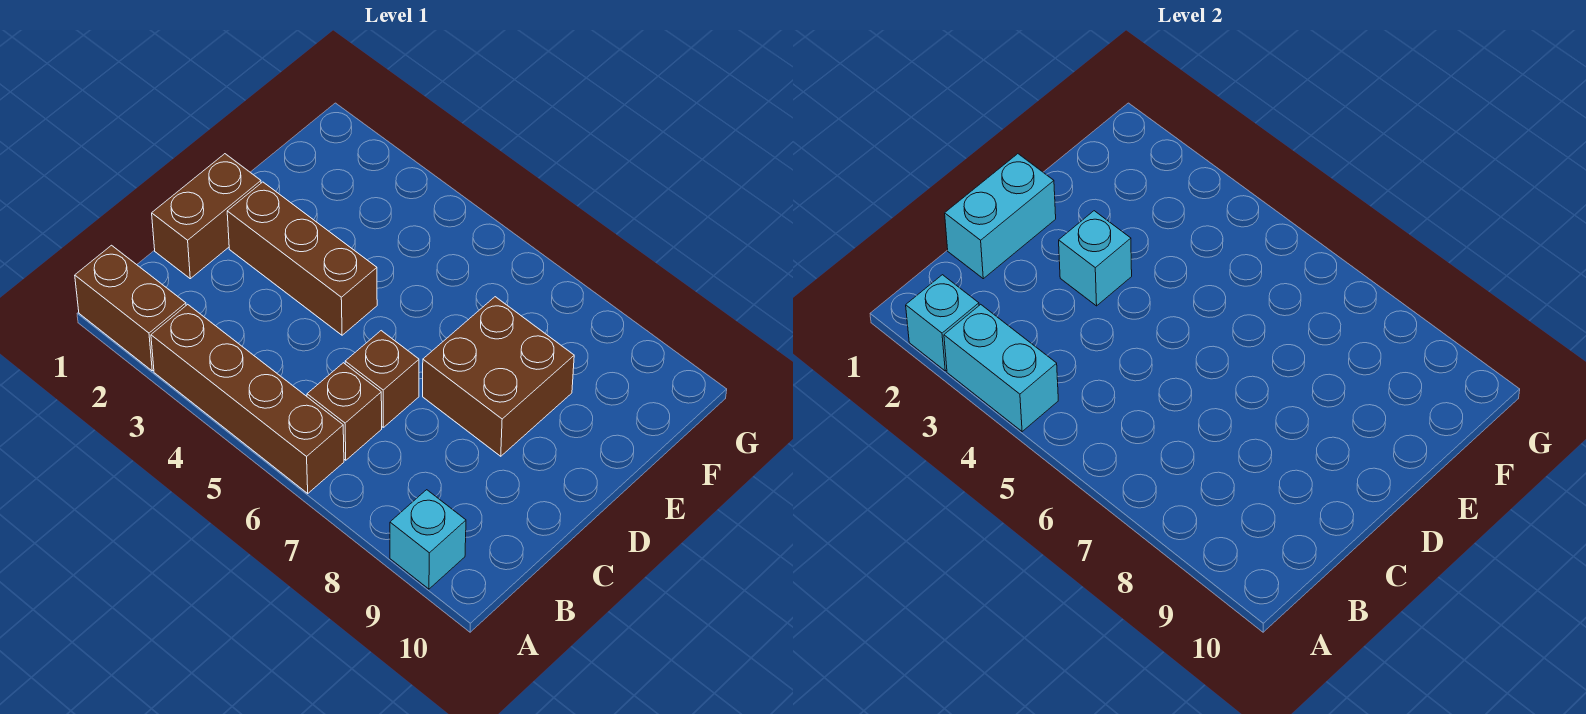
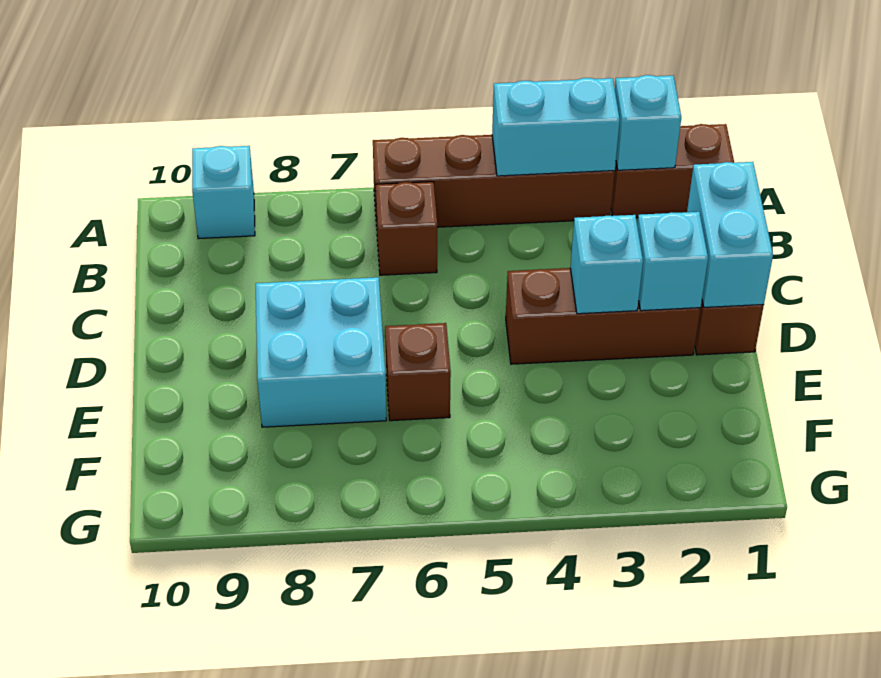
brown brick C6 level 1 -> brown brick E6 level 1
none -> cyan brick D2 level 2
brown brick D7:E8 level 1 -> cyan brick D7:E8 level 1

